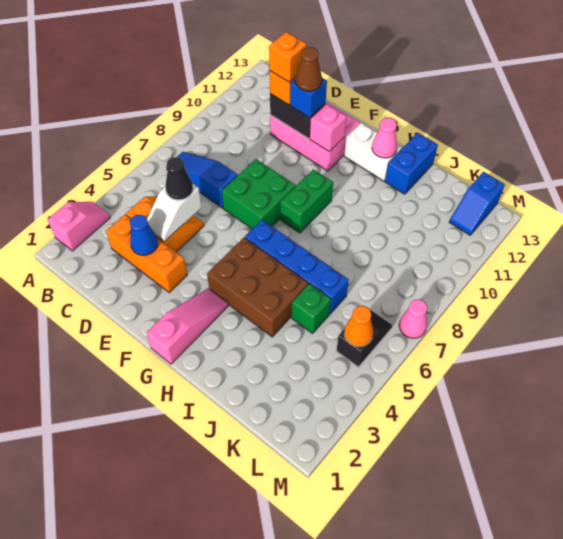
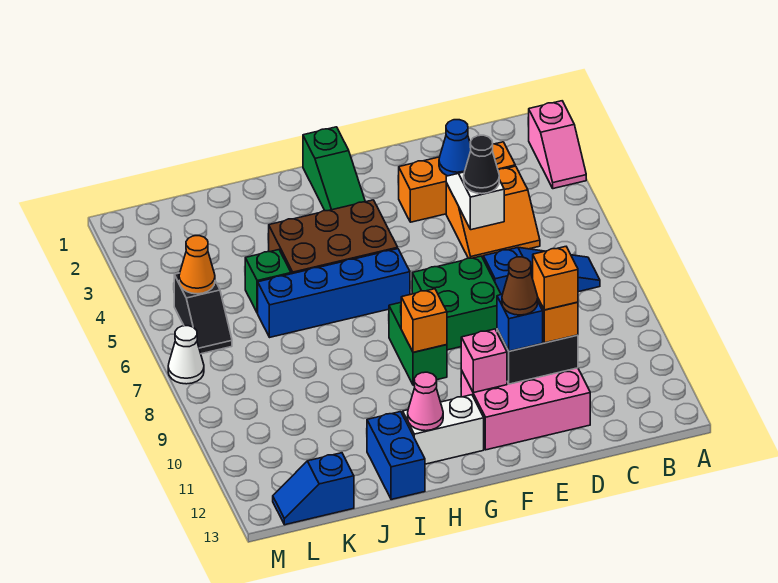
pink slope G1:G3 level 1 top 1 -> green slope G1:G3 level 1 top 1
none -> orange brick G9 level 2
blue slope L12:L13 level 1 top 13 -> blue slope K13:L13 level 1 top K
pink cone M7 level 1 -> white cone M7 level 1

